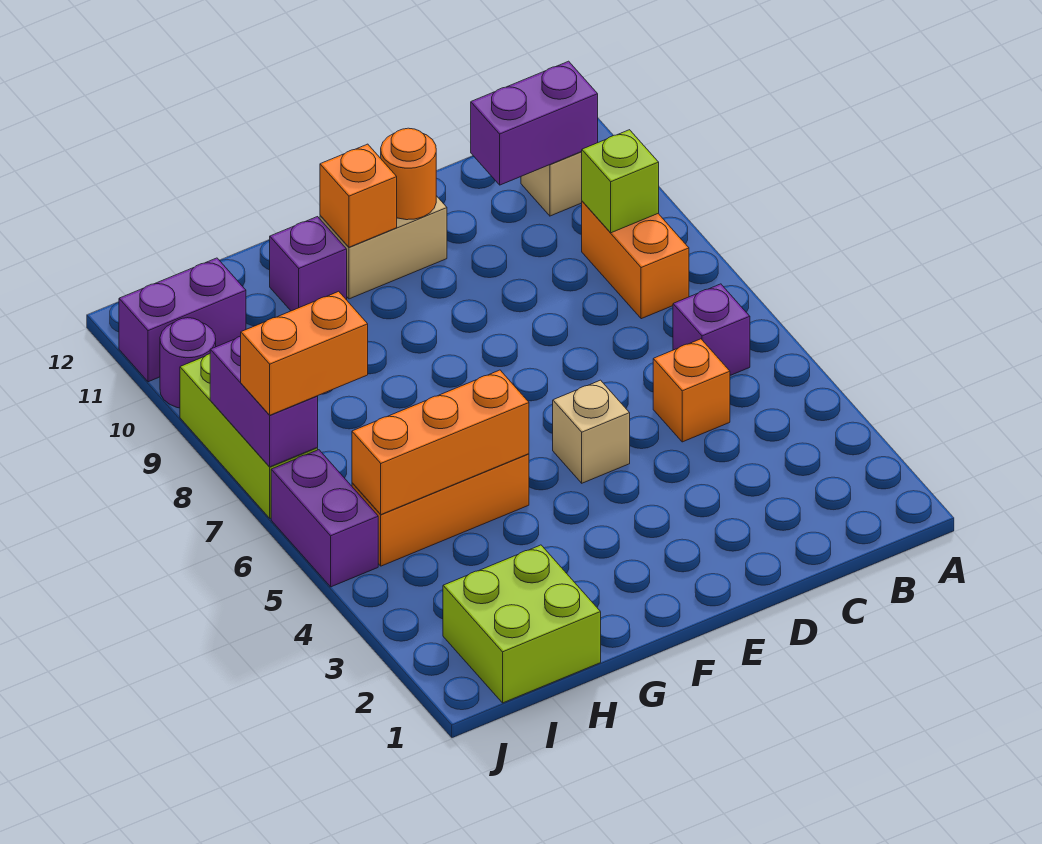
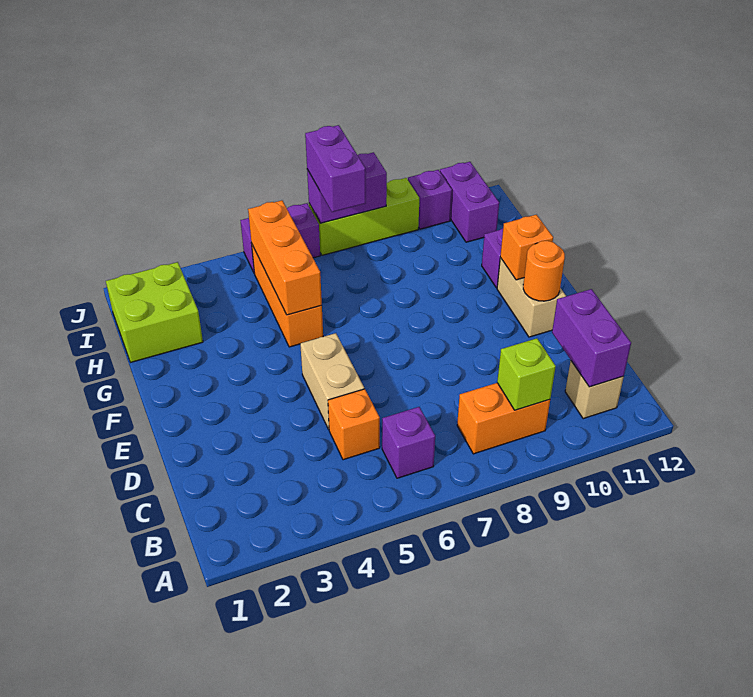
tan brick E5 level 1 -> tan brick D5:E5 level 1
orange brick I7:J7 level 3 -> purple brick I7:J7 level 3
purple round brick J10 level 1 -> purple brick J10 level 1

